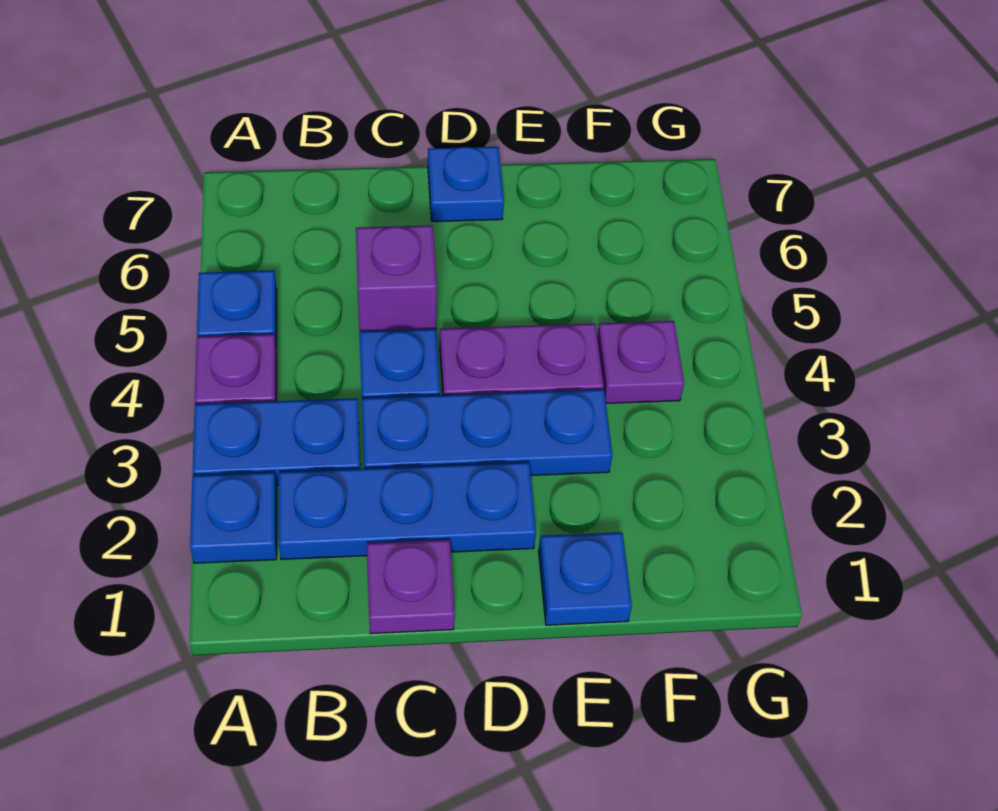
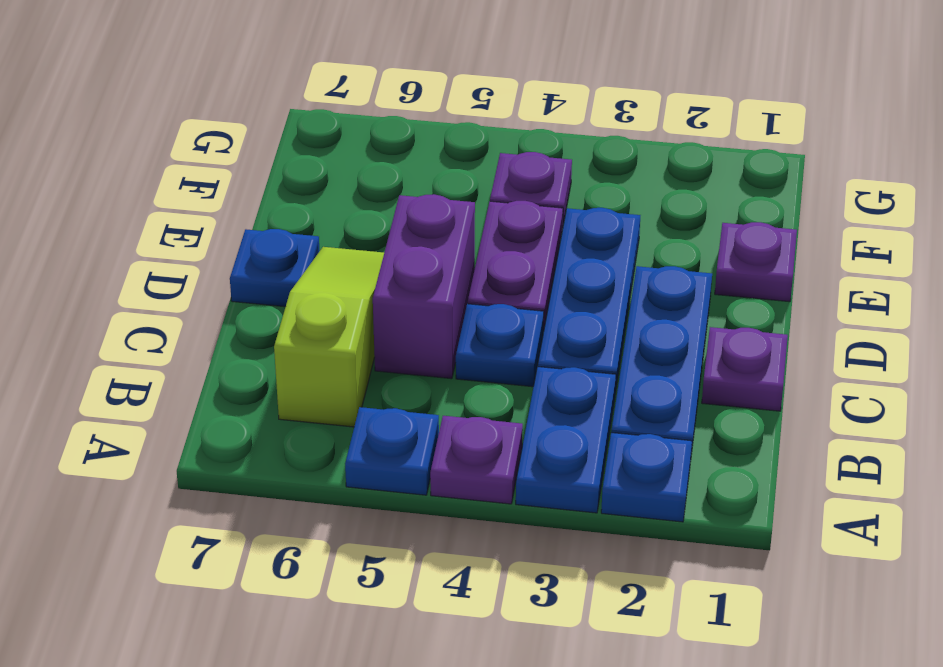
none -> lime slope B6:D6 level 1 top B
purple brick C5 level 1 -> purple brick C5:D5 level 1
blue plate E1 level 1 -> purple plate E1 level 1

